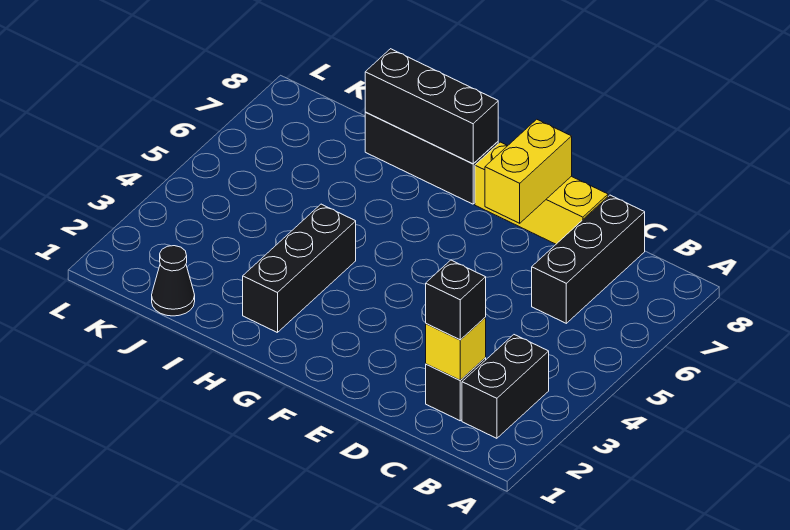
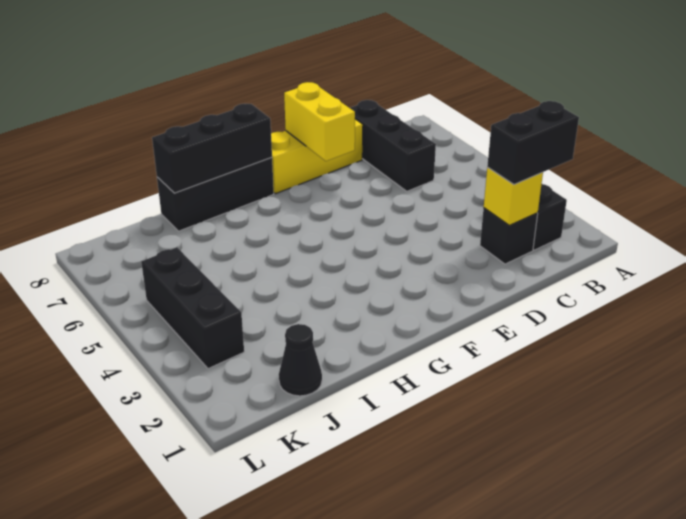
black brick C2 level 3 -> black brick B2:C2 level 3
black brick H2:H4 level 1 -> black brick K3:K5 level 1

